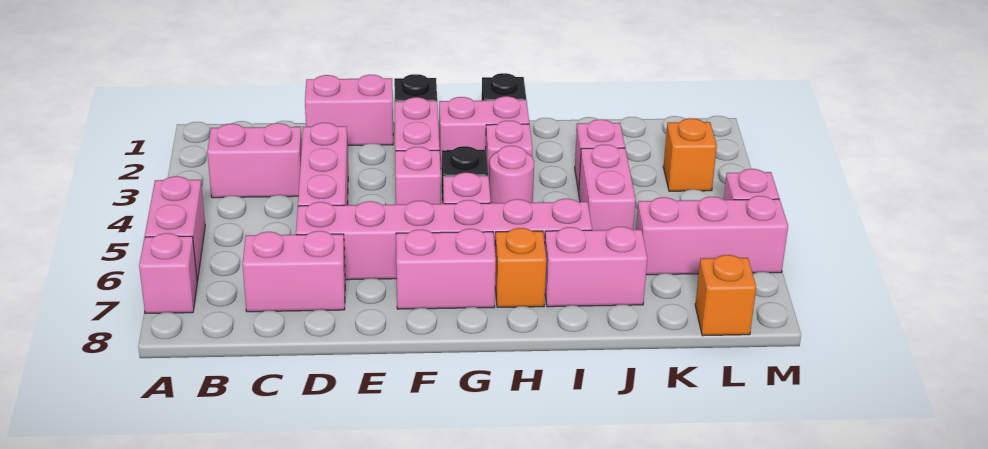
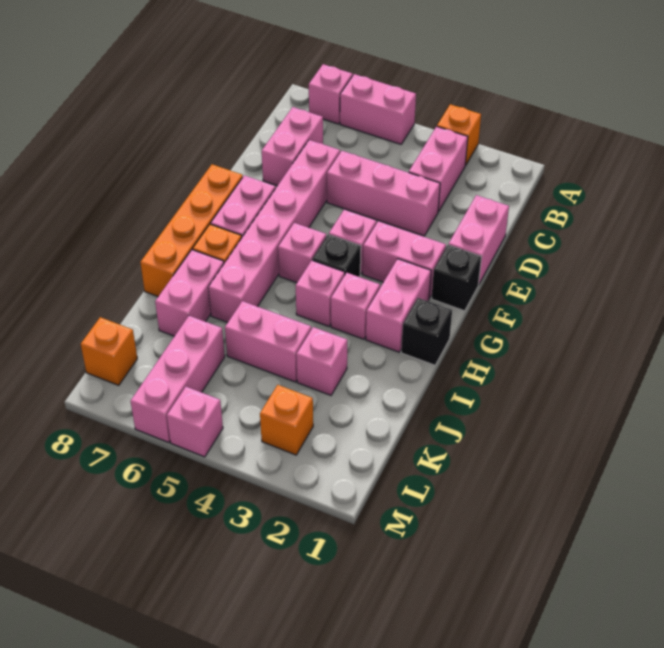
none -> orange brick A3 level 1
none -> orange brick F8:I8 level 1
pink round brick H4 level 1 -> pink brick H4 level 1

